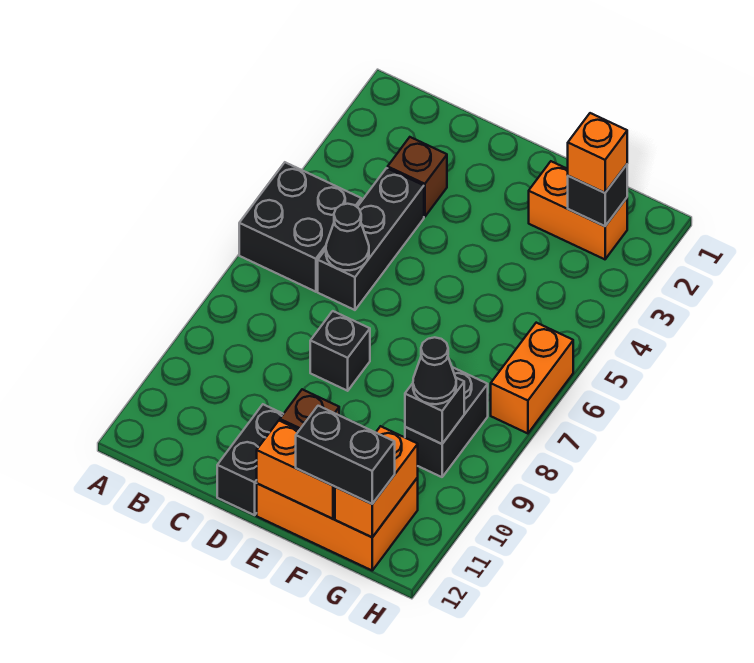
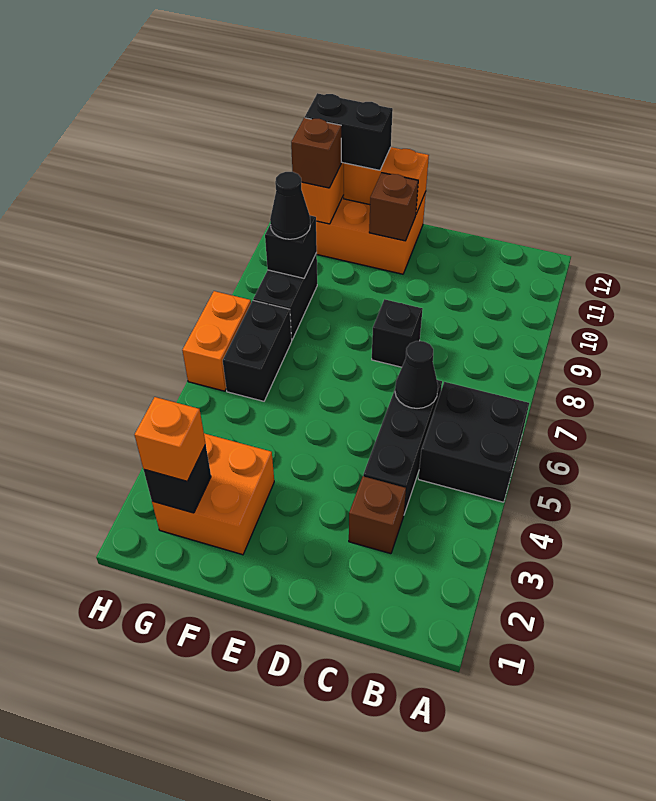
black brick D11:D12 level 1 -> black brick G6:G7 level 1
orange brick F2:G2 level 1 -> orange brick F2:G3 level 1
none -> brown brick G11 level 3

